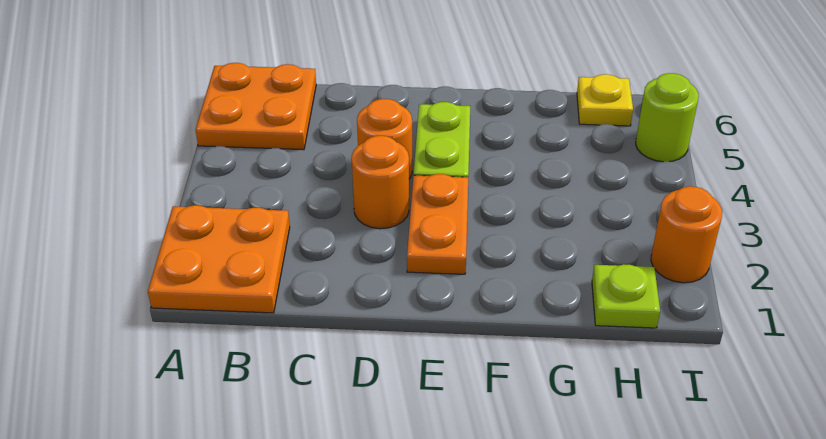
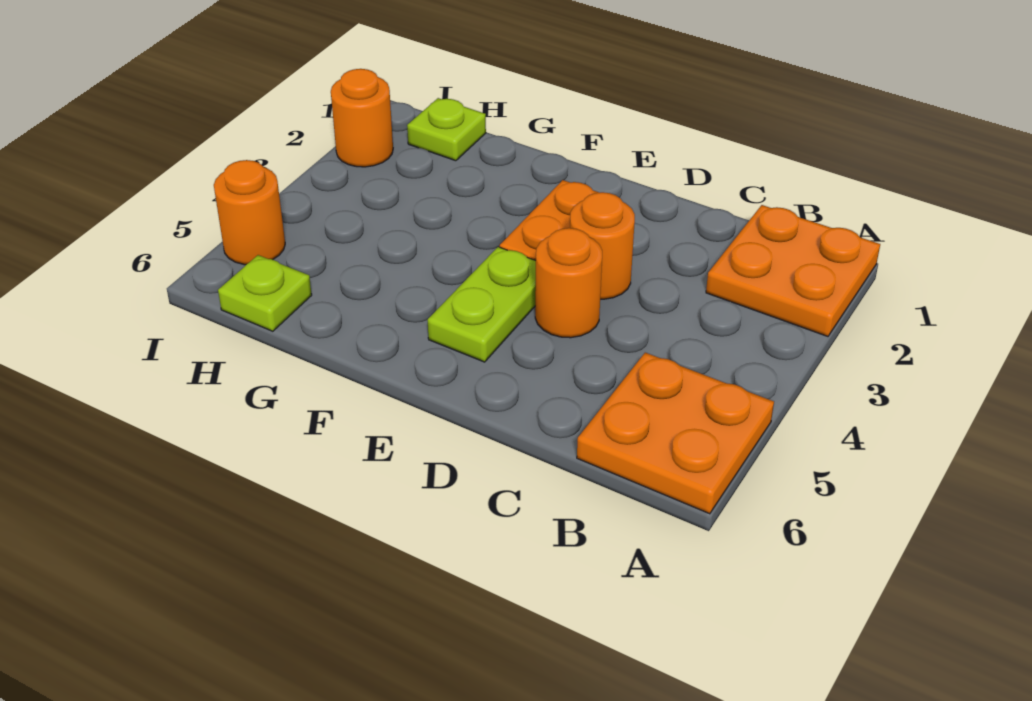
yellow plate H6 level 1 -> lime plate H6 level 1
lime round brick I5 level 1 -> orange round brick I5 level 1

